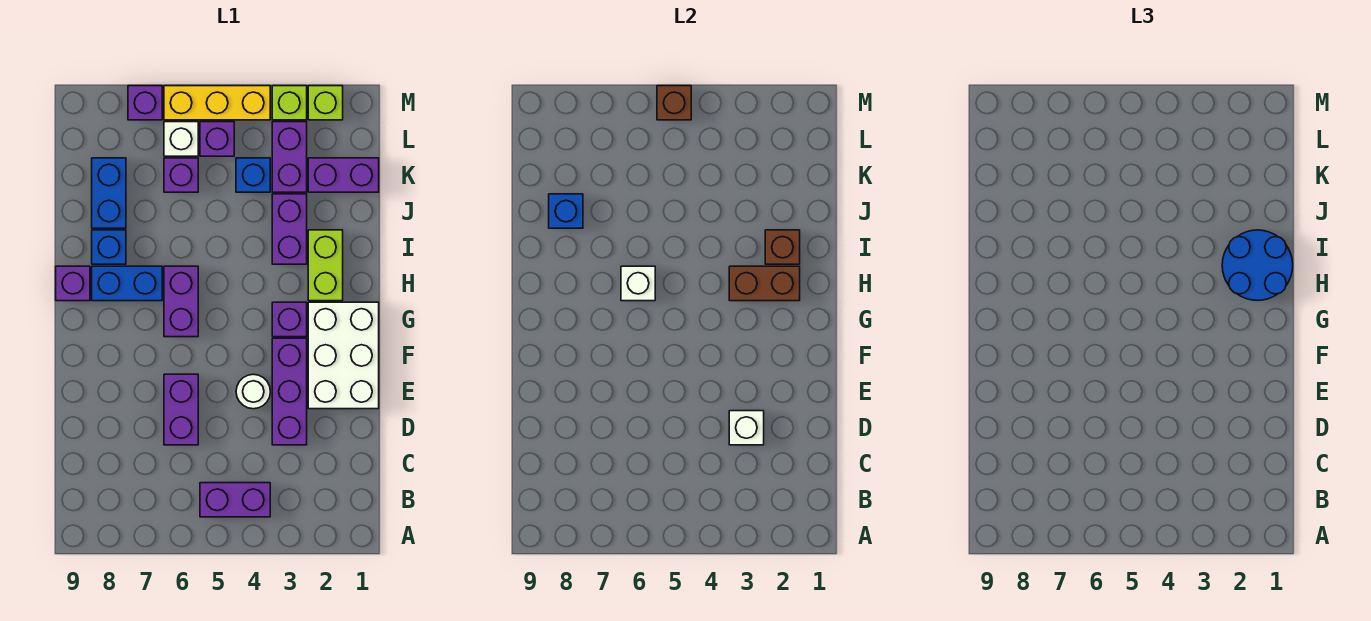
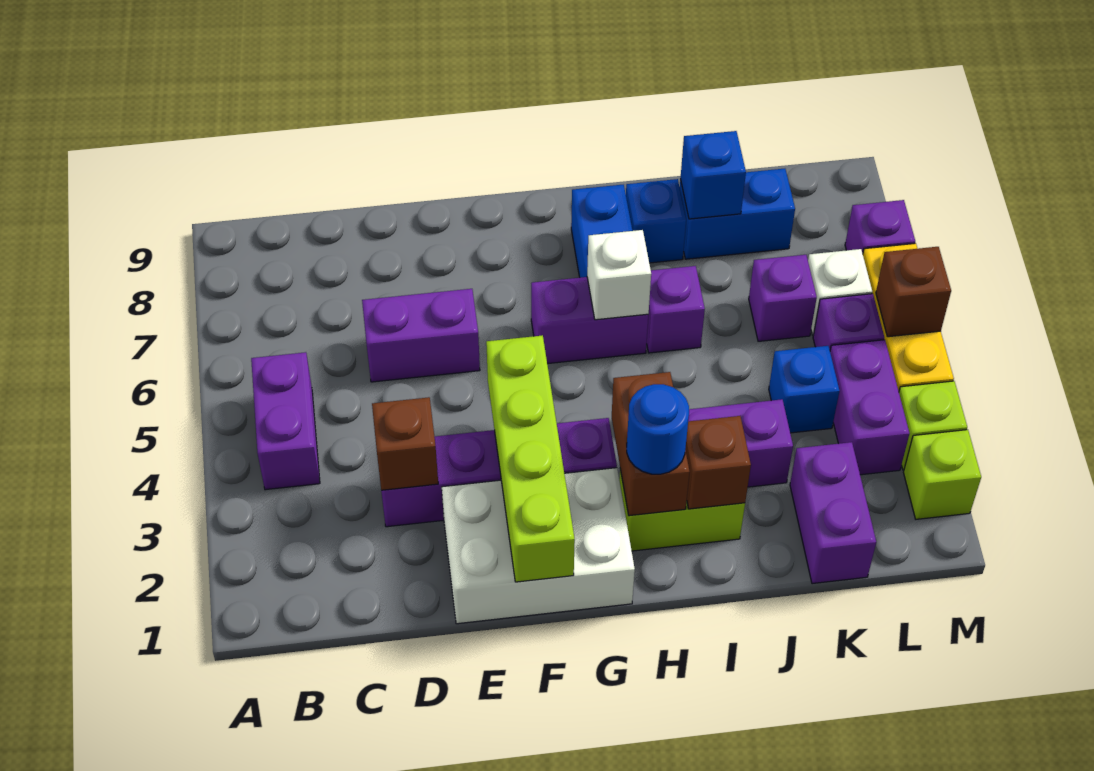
white brick D3 level 2 -> brown brick D3 level 2
white round brick E4 level 1 -> none
none -> lime brick F1:F4 level 2
blue round brick H1:I2 level 3 -> blue round brick H2 level 3
purple brick H9 level 1 -> purple brick I6 level 1
purple brick K3:L3 level 1 -> purple brick L3:L4 level 1

